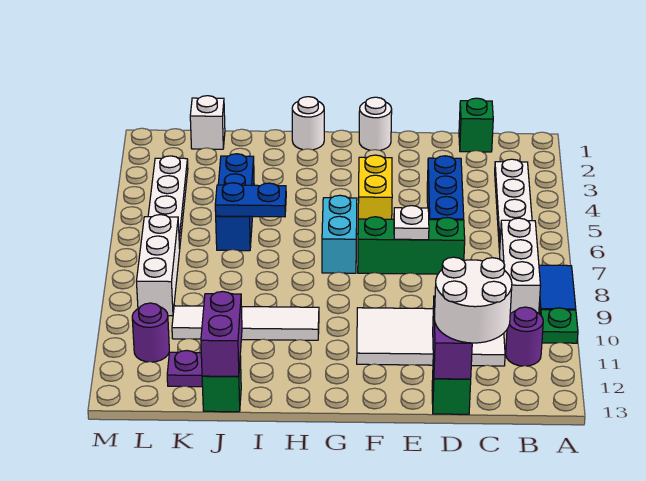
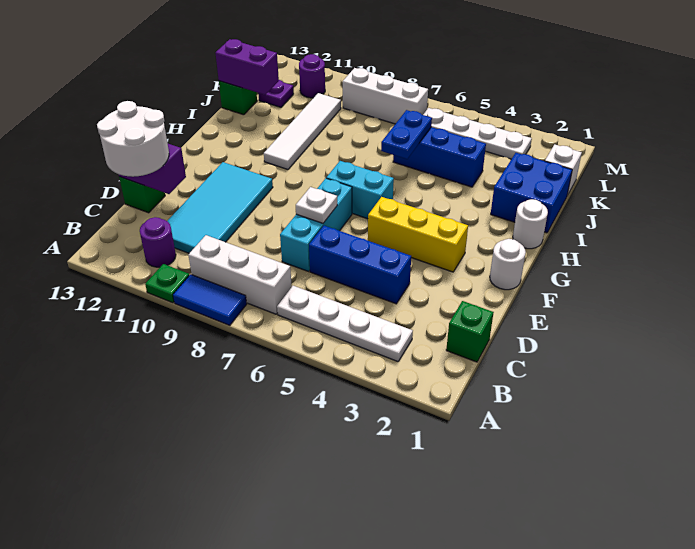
white tile C10:F11 level 1 -> cyan tile C10:F11 level 1
green brick D7:F7 level 1 -> cyan brick D7:F7 level 1
yellow brick F4:F5 level 1 -> yellow brick F3:F5 level 1
none -> blue brick I1:J2 level 1

